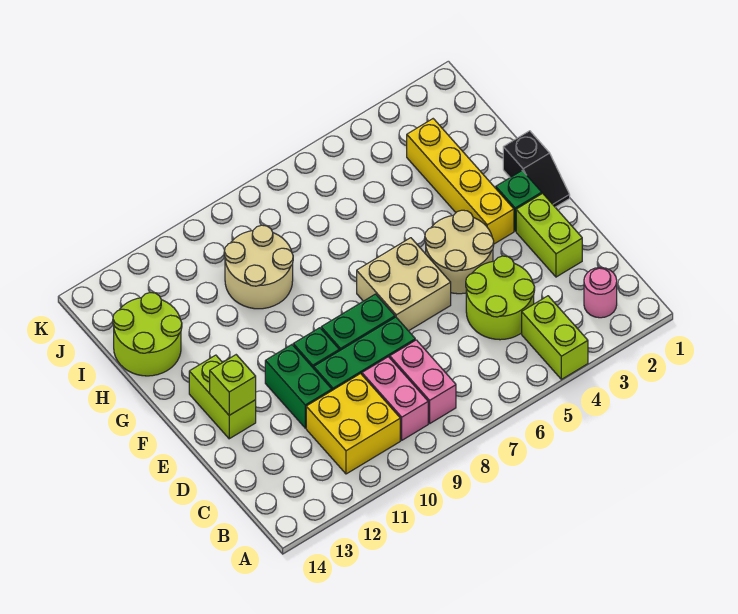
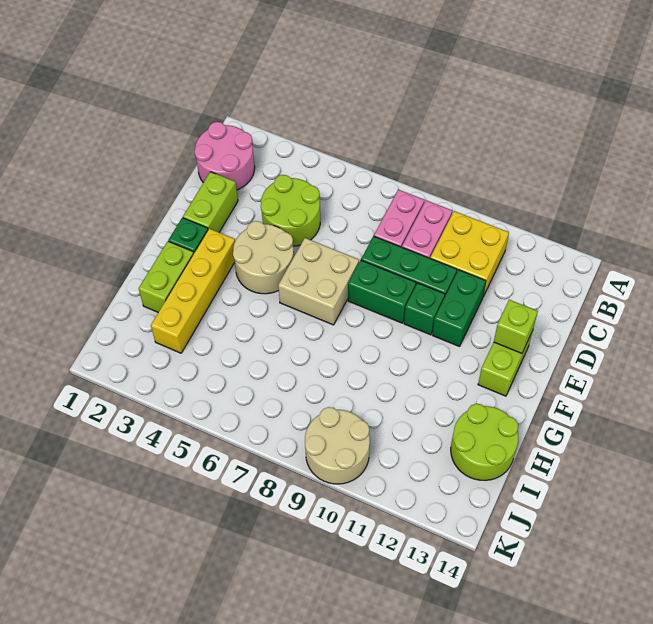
lime brick A4:B4 level 1 -> lime brick G2:H2 level 1
pink round brick B2 level 1 -> pink round brick B1:C2 level 1
black slope F1:G1 level 1 top G -> none
tan round brick H9:I10 level 1 -> tan round brick J9:K10 level 1

